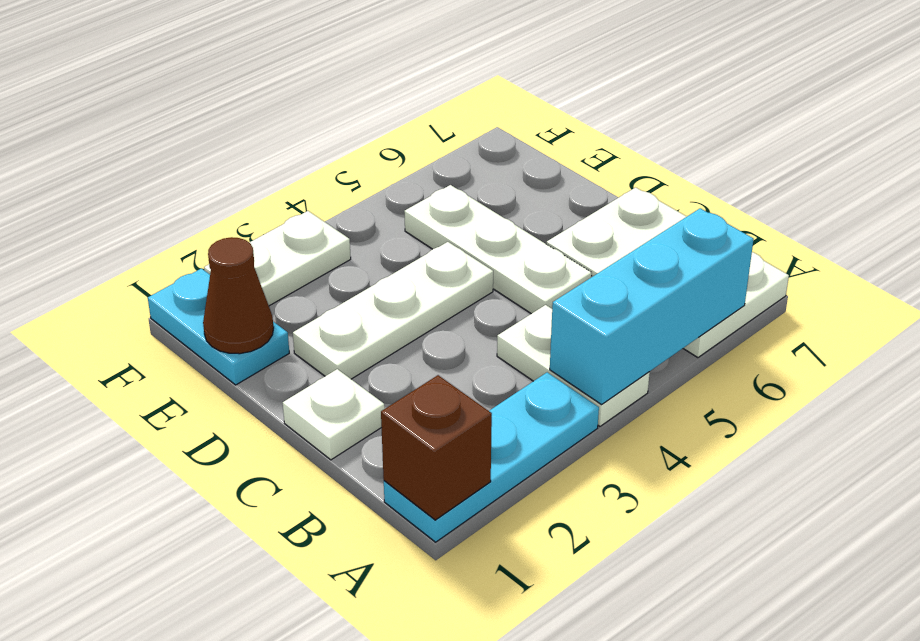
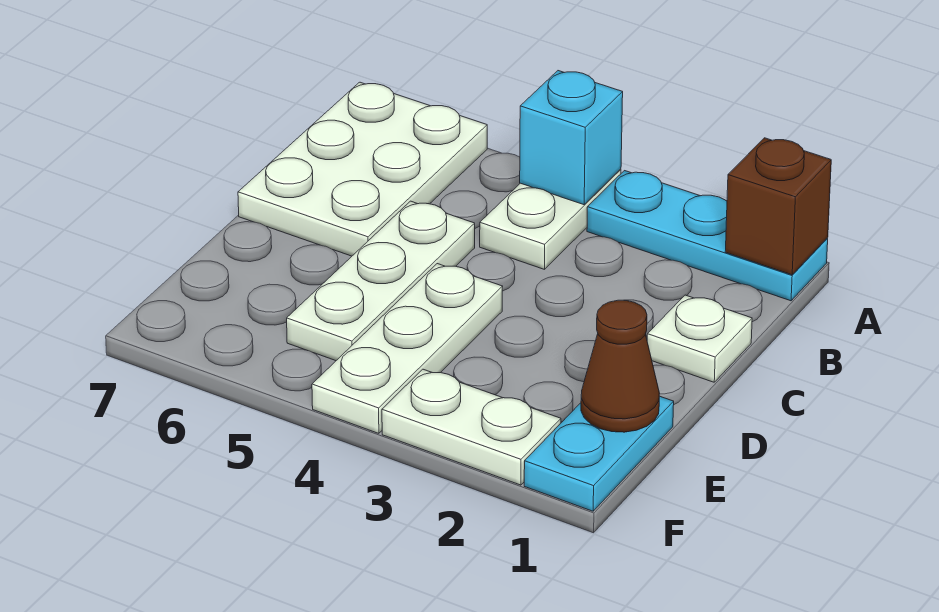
cyan brick A4:A6 level 2 -> cyan brick A4 level 2
white plate D2:D4 level 1 -> white plate D4:F4 level 1

